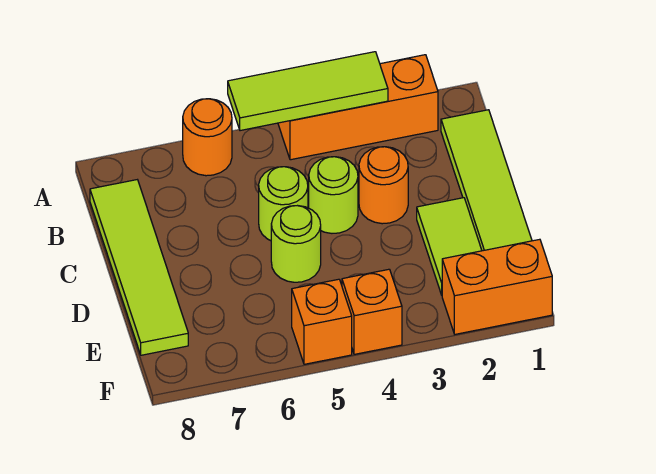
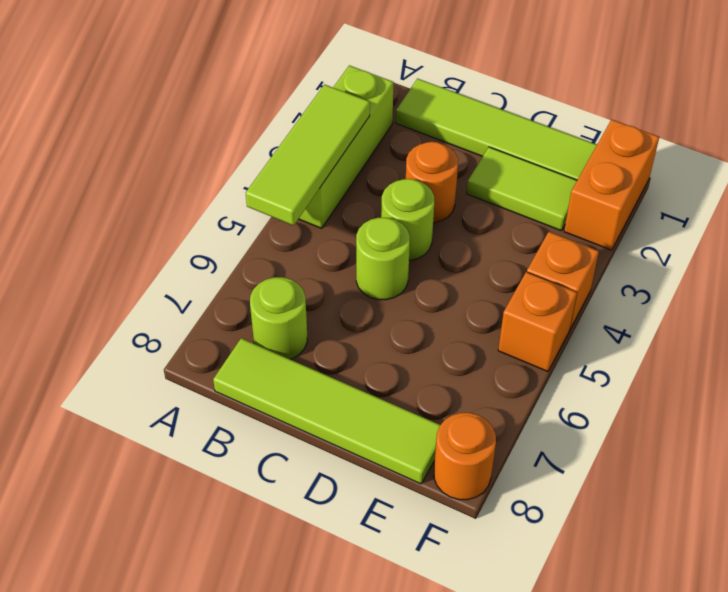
orange brick A2:A4 level 1 -> lime brick A2:A4 level 1
orange round brick A6 level 1 -> orange round brick F8 level 1
lime round brick D5 level 1 -> lime round brick B7 level 1

